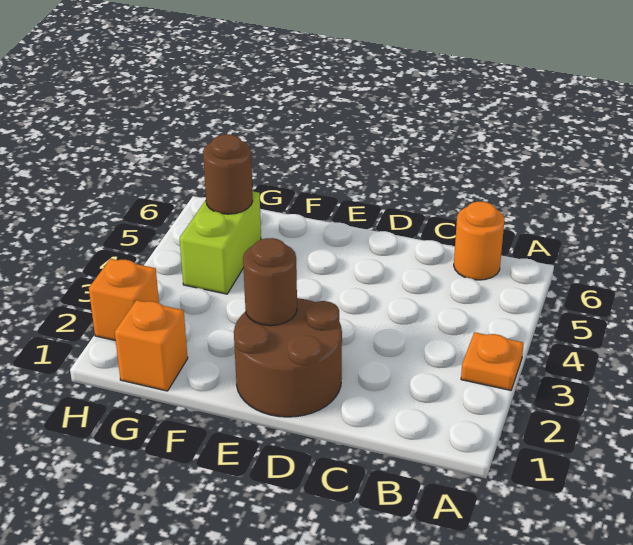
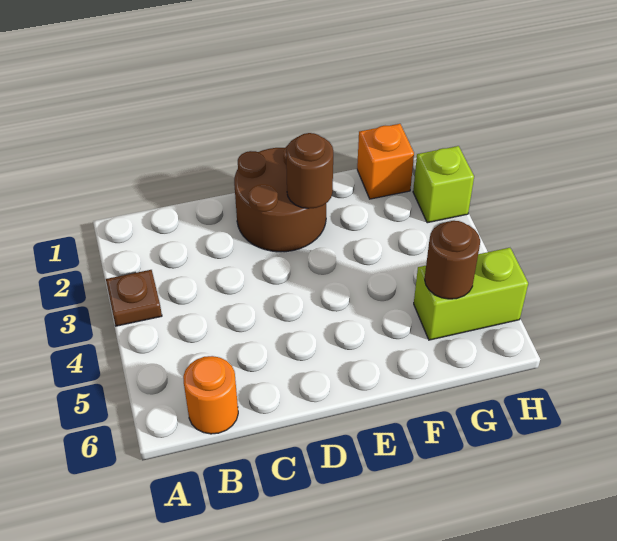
orange plate A3 level 1 -> brown plate A3 level 1
lime brick G4:G5 level 1 -> lime brick G5:H5 level 1
orange brick H2 level 1 -> lime brick H2 level 1

